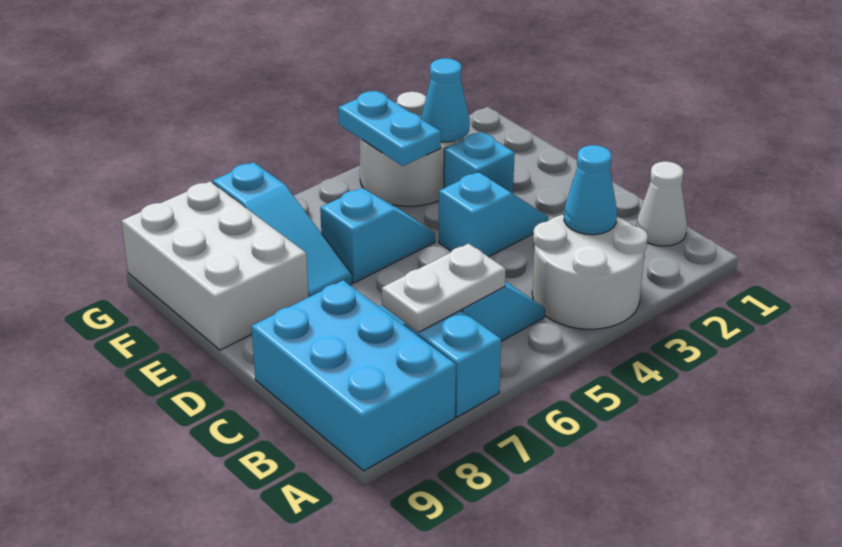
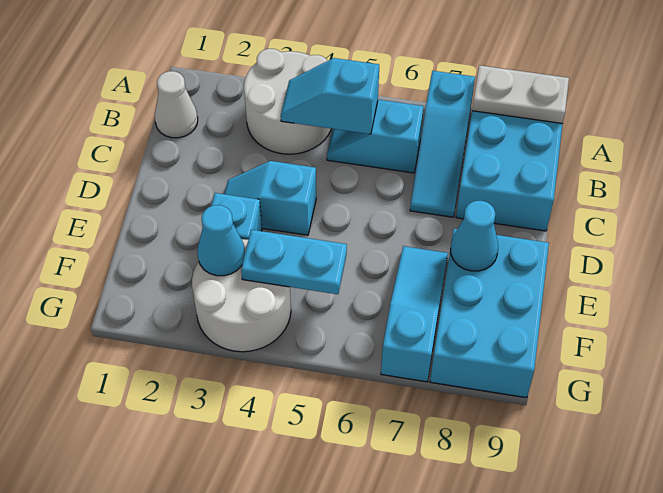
cyan cone B3 level 2 -> cyan cone E8 level 2
white plate B6:B7 level 2 -> white plate A8:A9 level 2
cyan slope E5:E6 level 1 top 6 -> cyan slope B4:B5 level 2 top 5
white brick E8:G9 level 1 -> cyan brick E8:G9 level 1
cyan plate F4:G4 level 2 -> cyan plate F4:F5 level 2

